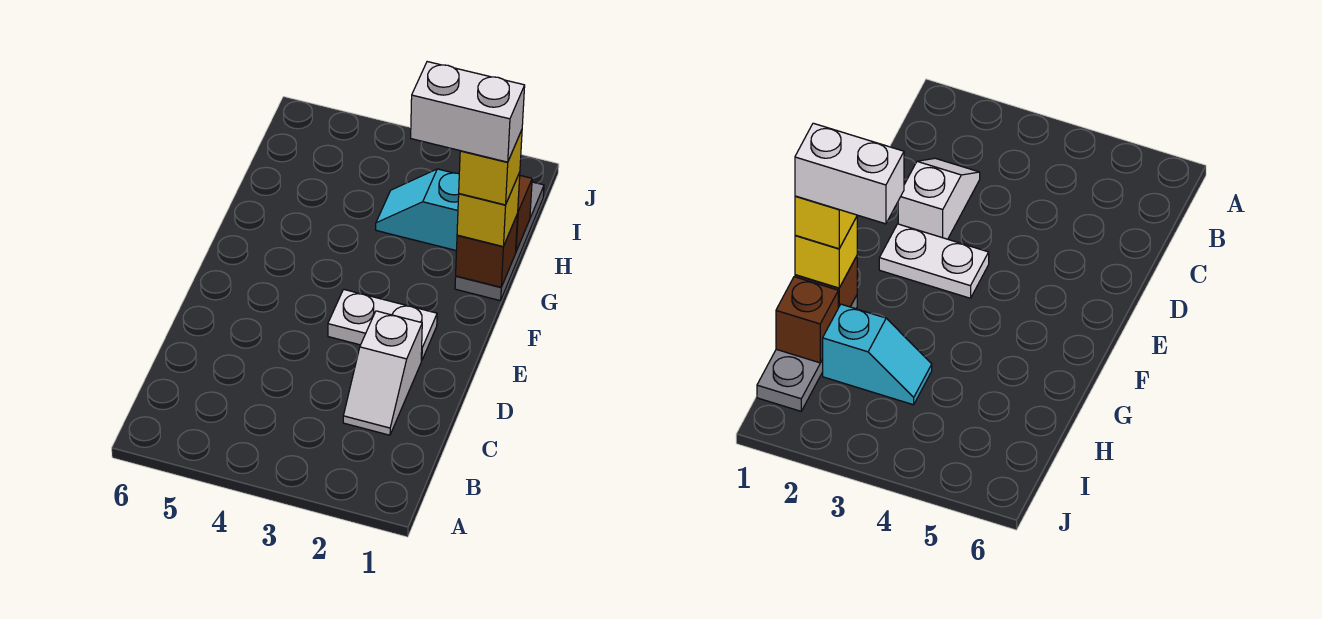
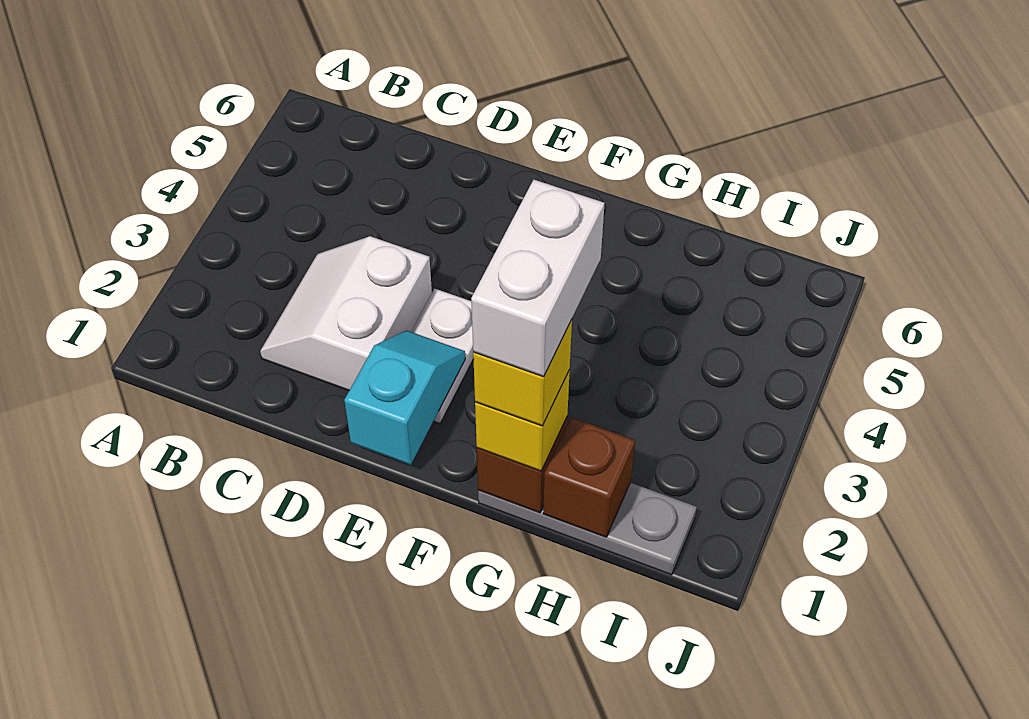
white slope C2:D2 level 1 top D -> white slope C2:D3 level 1 top D
cyan slope H2:H3 level 1 top 2 -> cyan slope E1:E2 level 2 top 1

